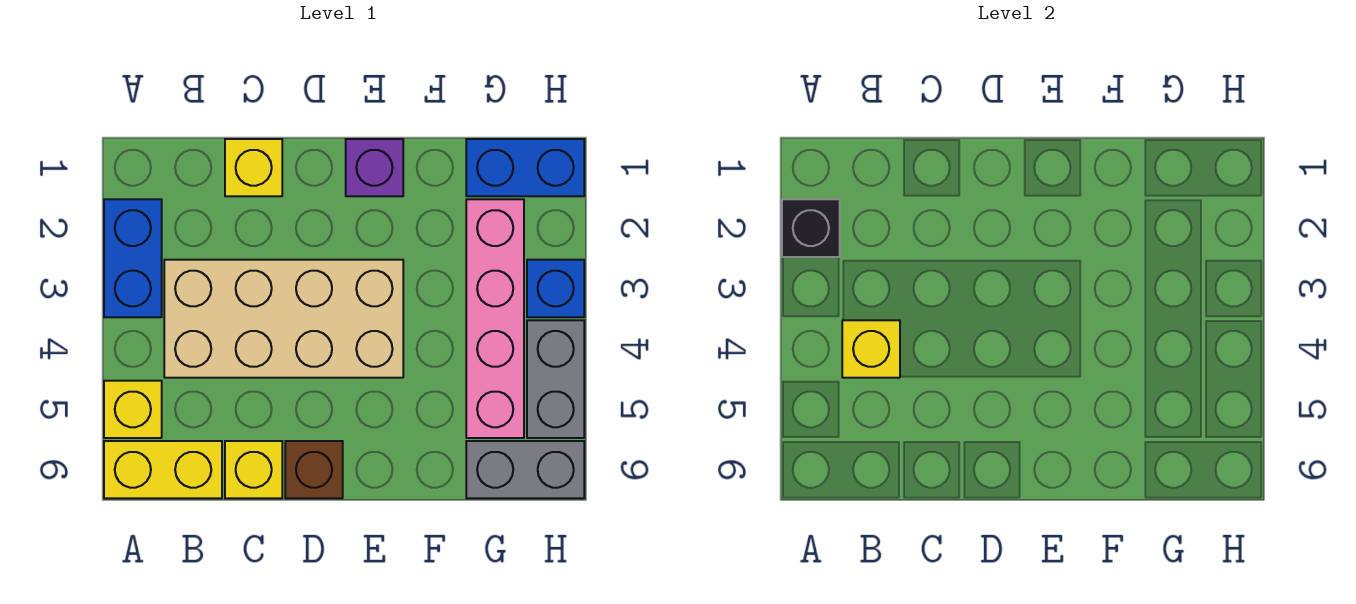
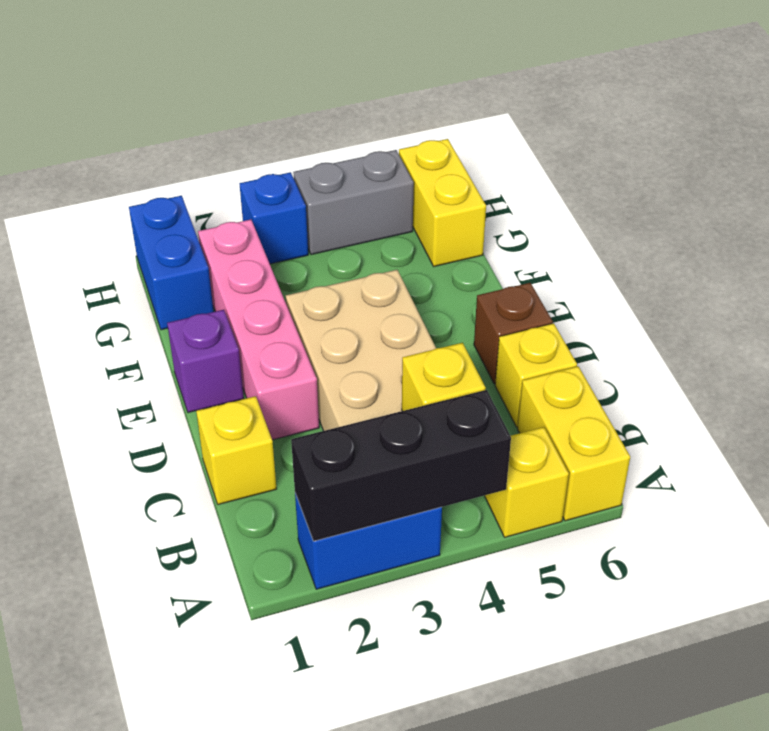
black brick A2 level 2 -> black brick A2:A4 level 2
pink brick G2:G5 level 1 -> pink brick D2:G2 level 1
grey brick G6:H6 level 1 -> yellow brick G6:H6 level 1

